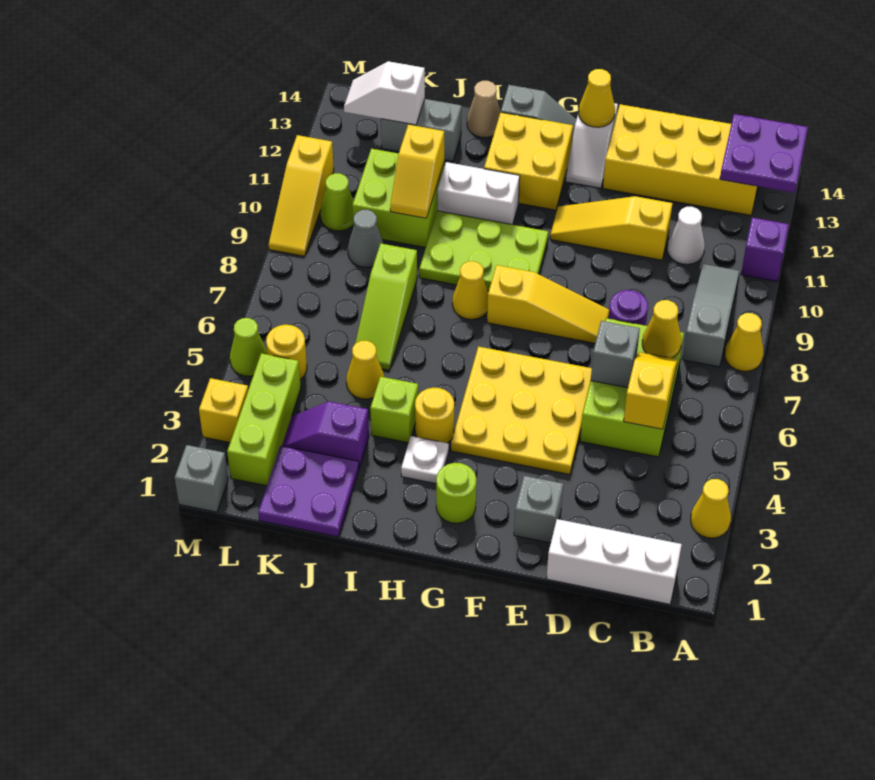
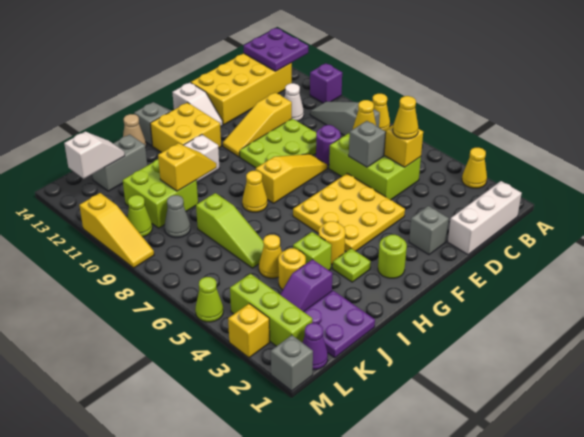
yellow cone F14 level 2 -> yellow cone C5 level 3
lime plate G9:I10 level 1 -> lime plate D9:F10 level 1
white plate H3 level 1 -> lime plate H3 level 1
yellow slope J10:J11 level 2 top 11 -> yellow slope I10:J10 level 2 top J
white slope K13:L13 level 2 top K -> white slope K13:L13 level 2 top L
none -> purple cone L1 level 1
yellow round brick L5 level 1 -> yellow round brick J4 level 1

